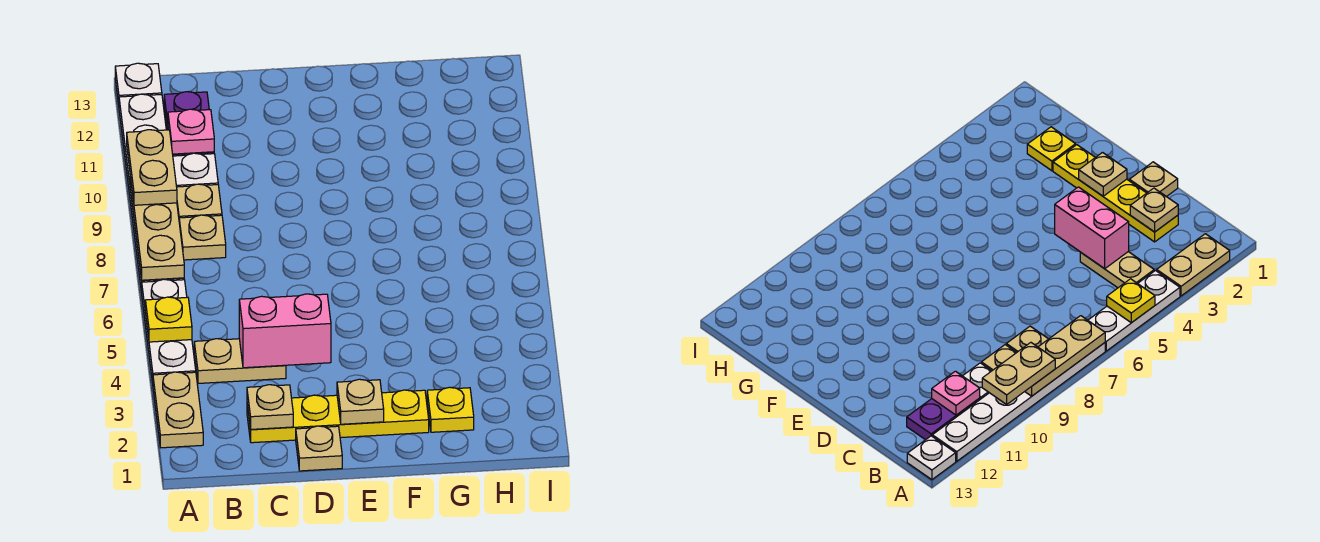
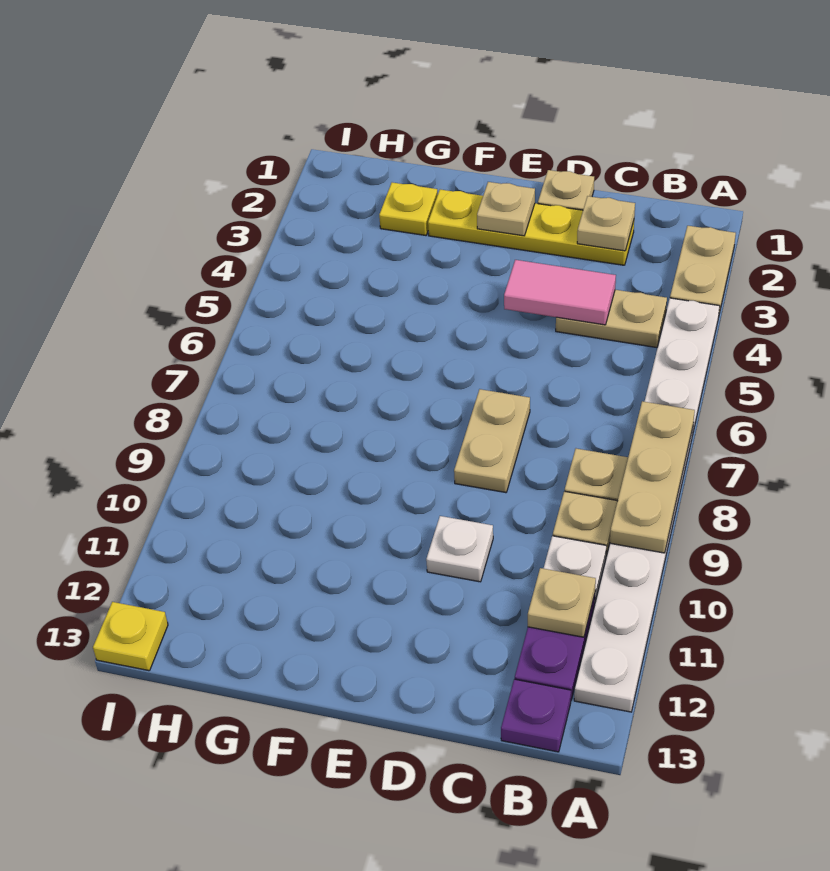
yellow plate A5 level 2 -> yellow plate I13 level 1
tan plate A9:A10 level 3 -> tan plate D7:D8 level 1
white plate A13 level 1 -> white plate D10 level 1
pink plate B11 level 2 -> tan plate B11 level 2
none -> purple plate B13 level 1
pink brick C4:D4 level 2 -> pink tile C4:D4 level 2

